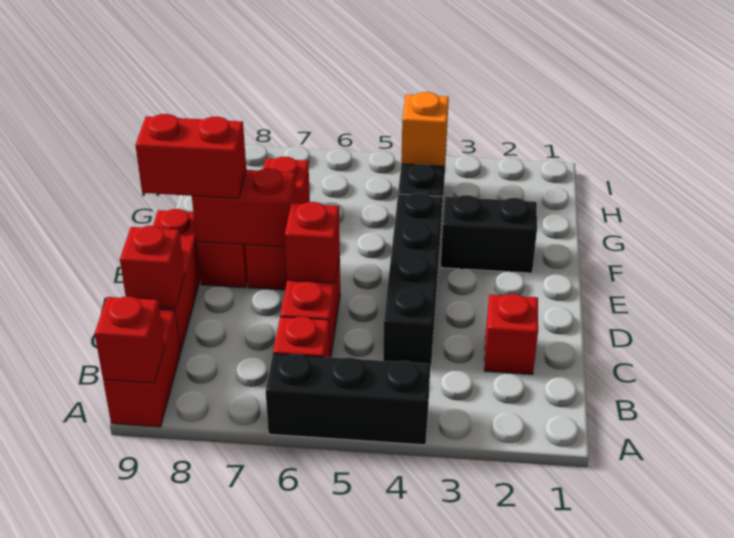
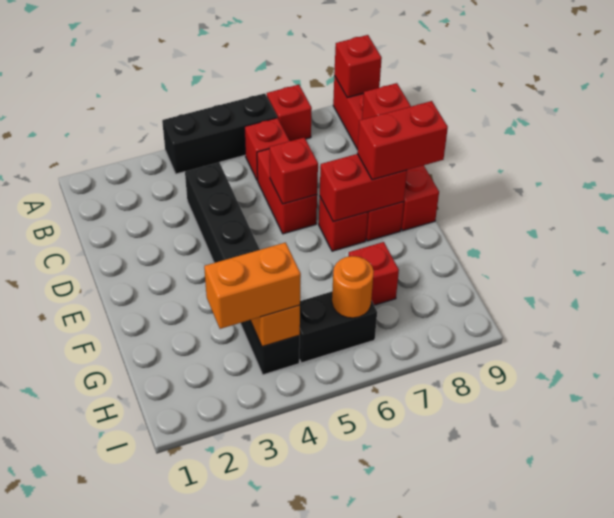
red brick C2 level 1 -> red brick A7 level 1
black brick F2:F3 level 1 -> black brick H5:H6 level 1
none -> orange brick H3:H4 level 3
none -> orange round brick H6 level 2

